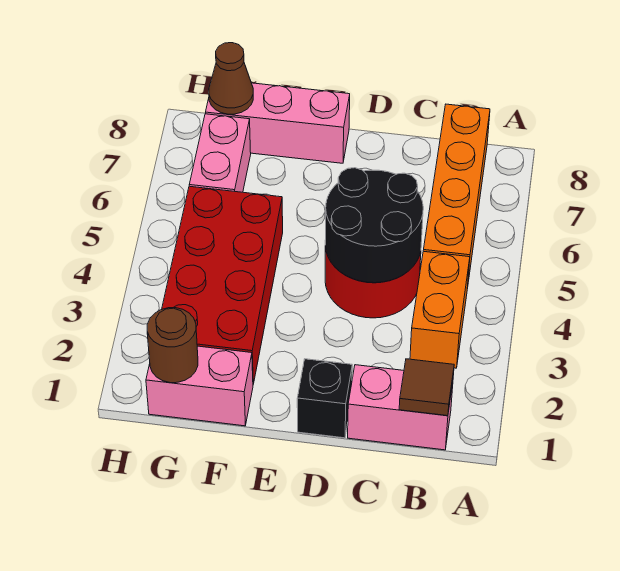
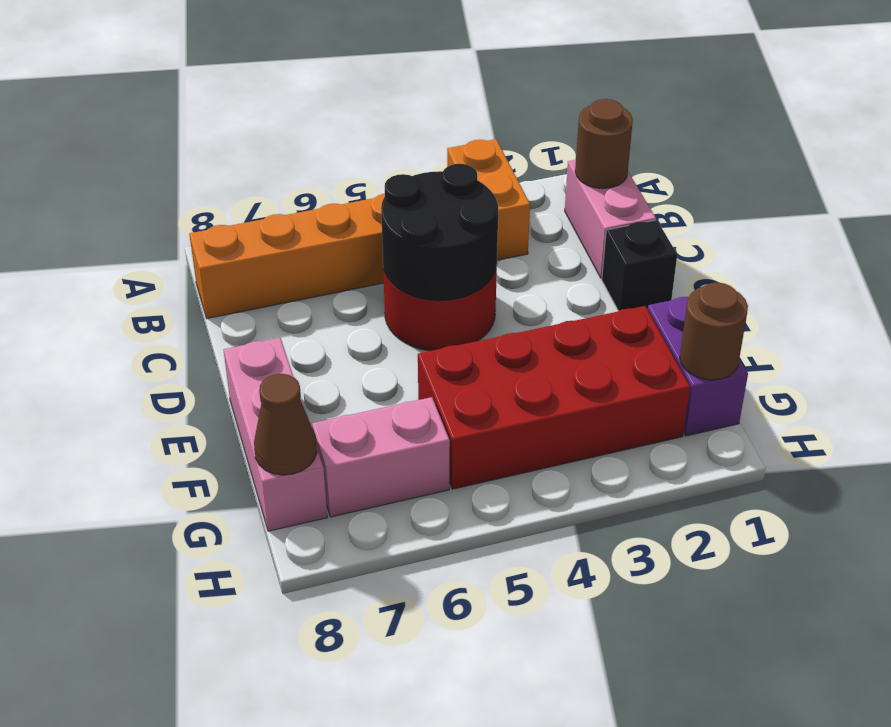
brown tile B1 level 2 -> brown round brick B1 level 2
orange brick B3:B4 level 1 -> orange brick A3:B3 level 1
pink brick F1:G1 level 1 -> purple brick F1:G1 level 1

